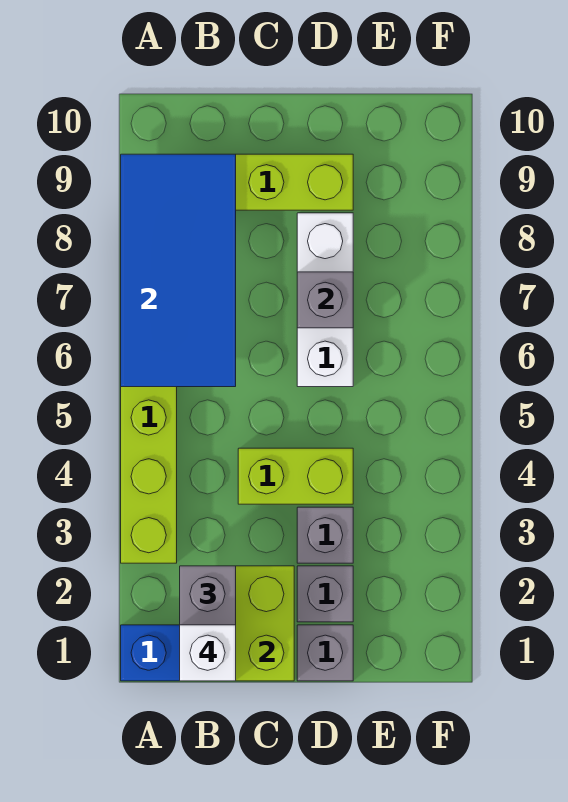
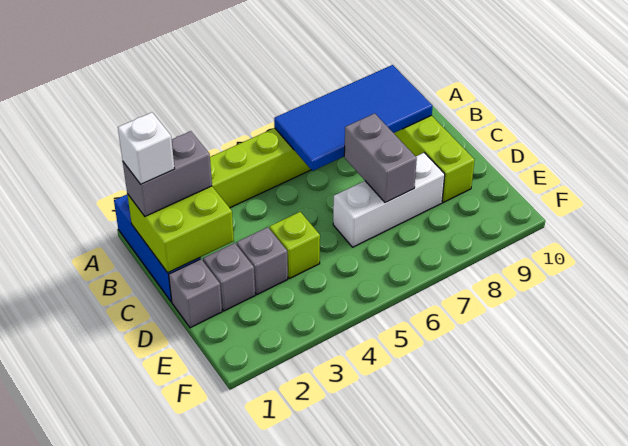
lime brick C4:D4 level 1 -> lime brick D4 level 1
grey brick D7 level 2 -> grey brick C7:D7 level 2

